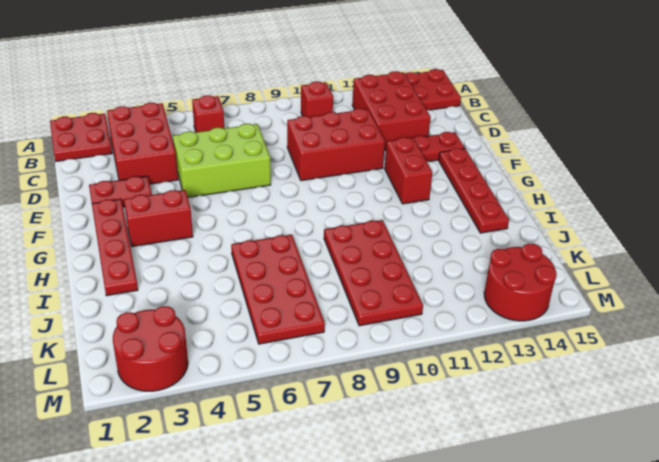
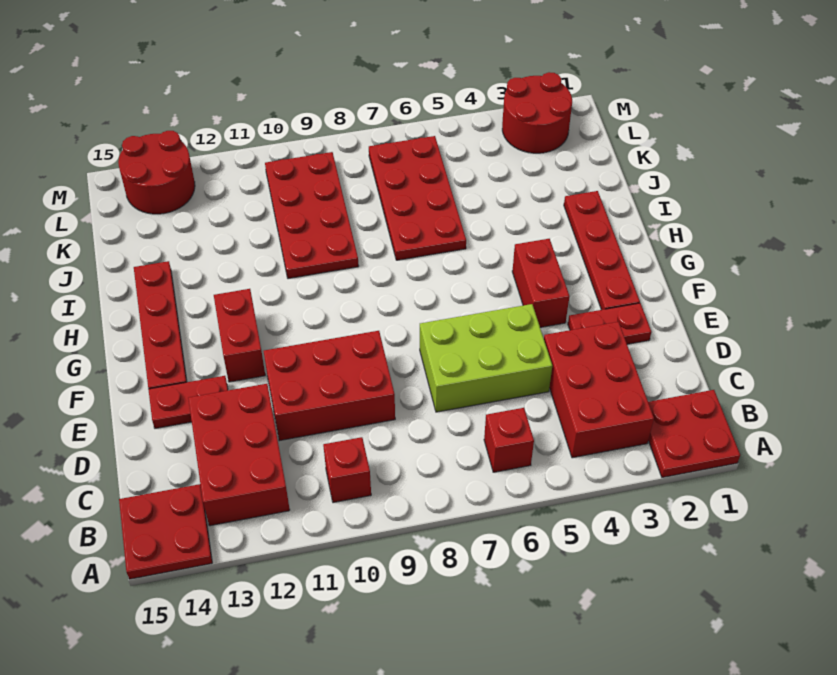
red brick G3:G4 level 1 -> red brick F4:G4 level 1

